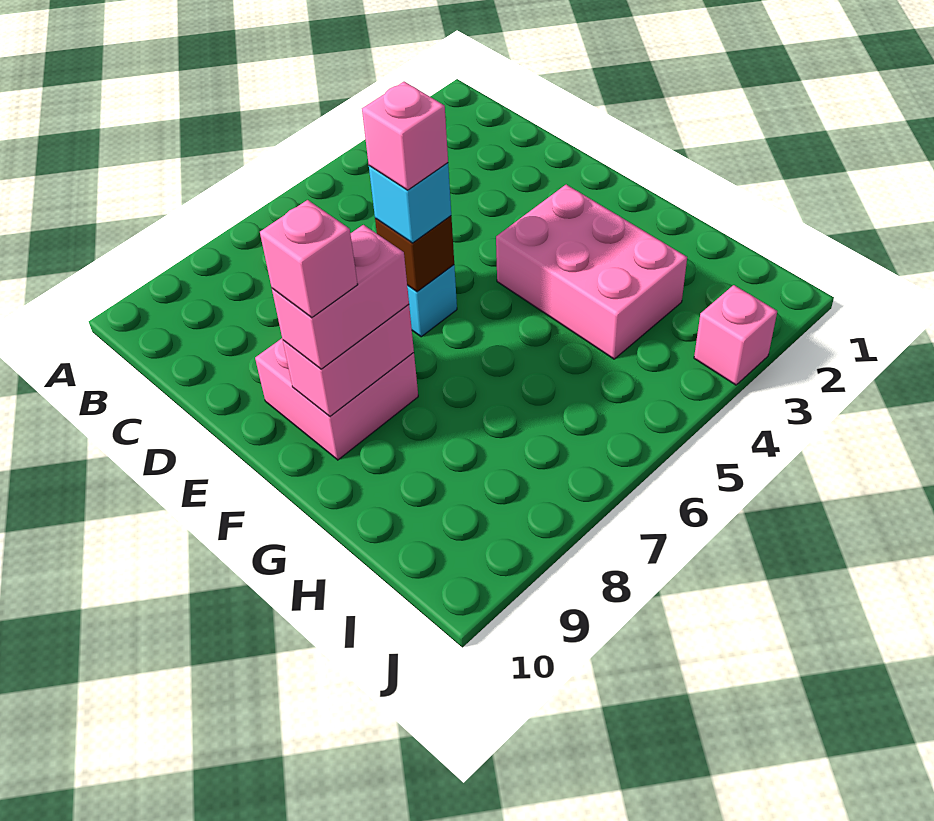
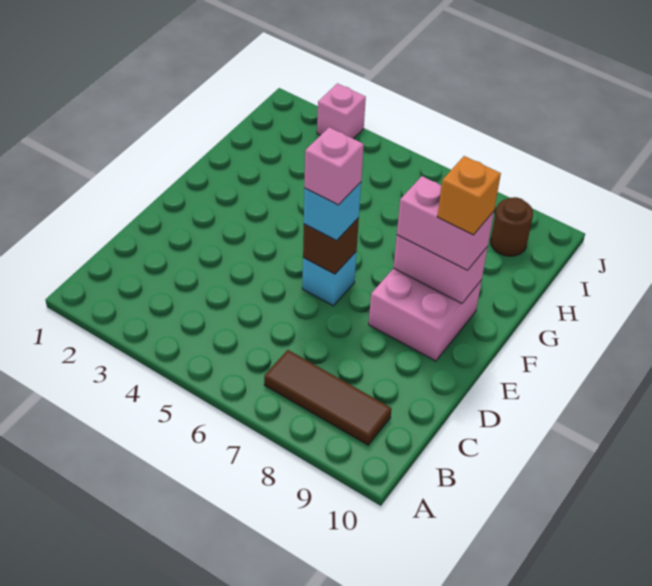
none -> brown tile B7:B9 level 1
pink brick F3:H4 level 1 -> none
pink brick F9 level 4 -> orange brick F9 level 4
none -> brown round brick I9 level 1

